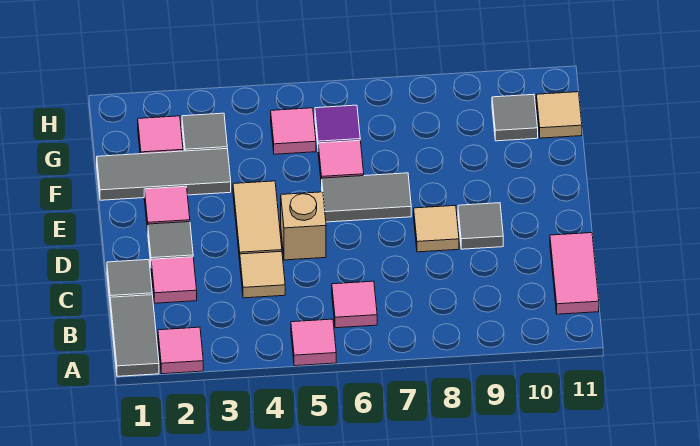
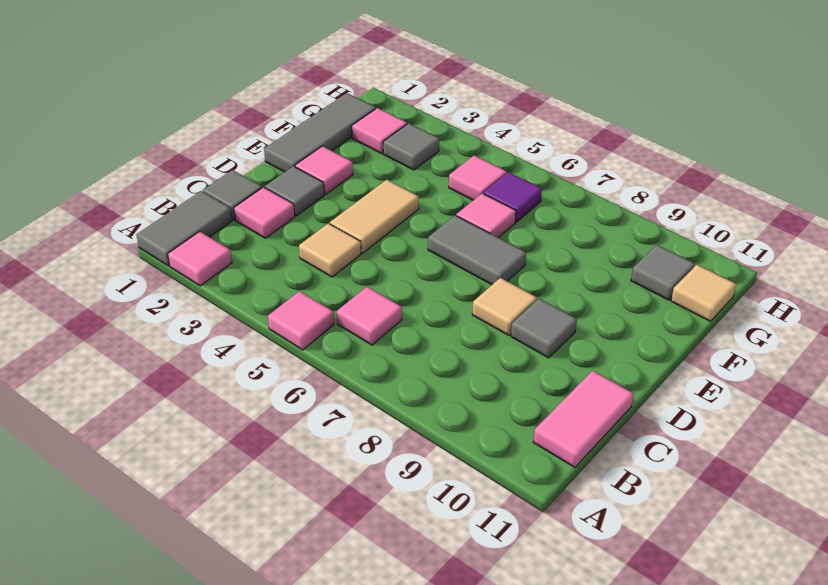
tan brick D5 level 1 -> none
grey tile F1:F3 level 1 -> grey tile E1:G1 level 1

